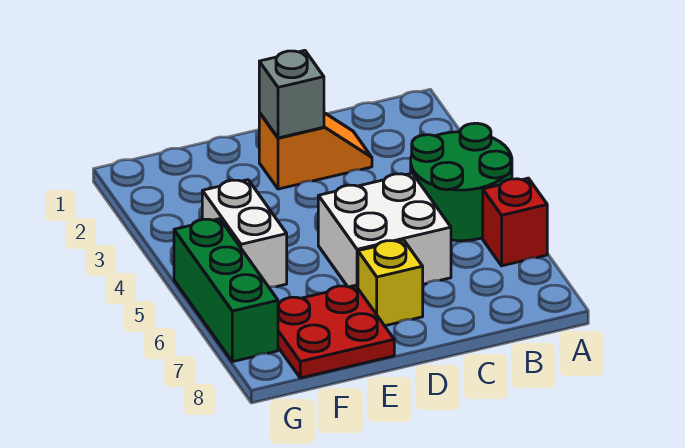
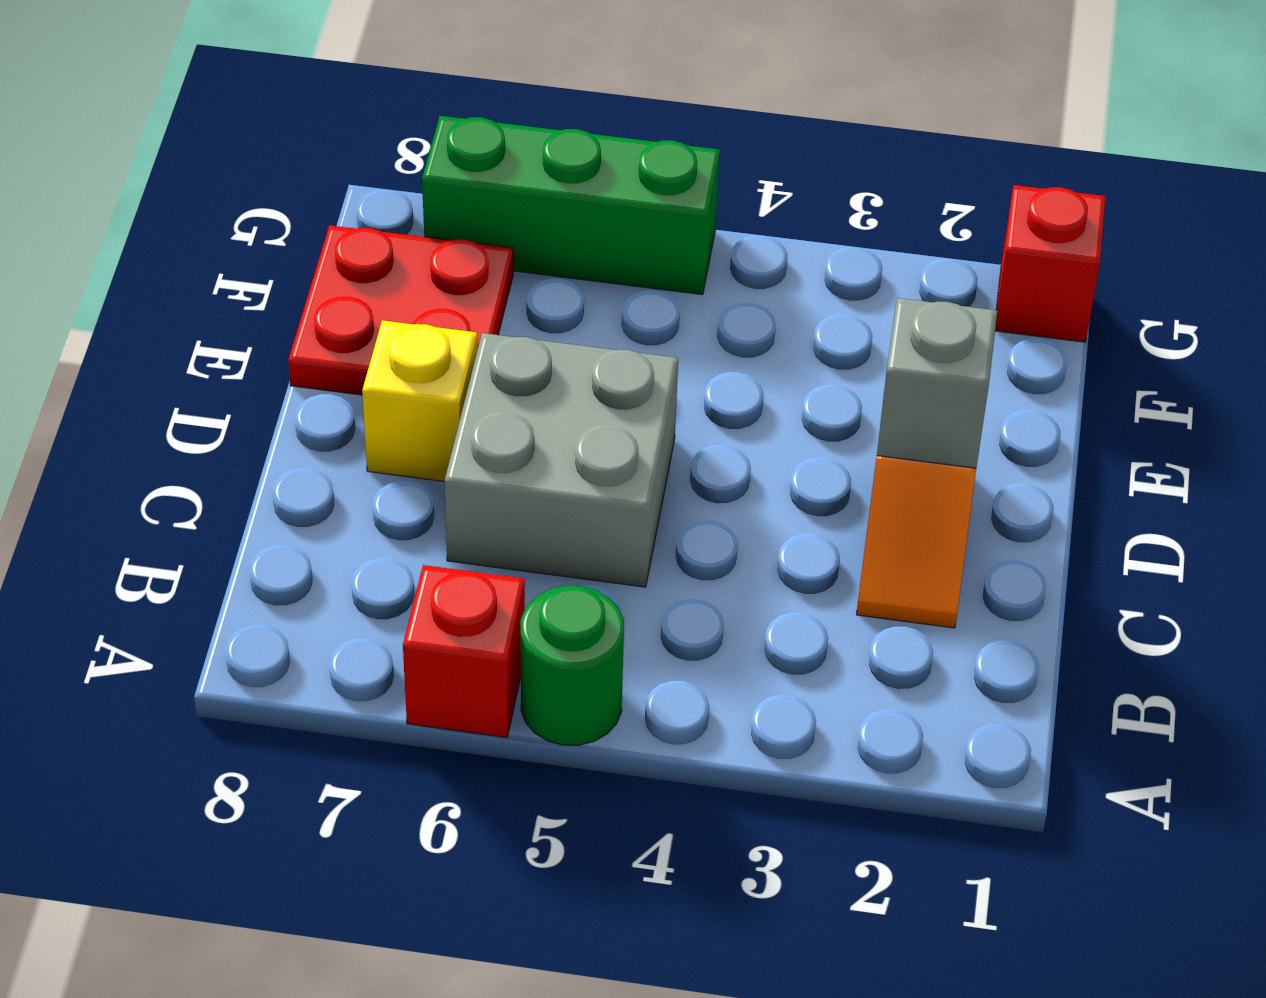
green round brick A4:B5 level 1 -> green round brick A5 level 1
white brick C5:D6 level 1 -> grey brick C5:D6 level 1
white brick F4:F5 level 1 -> none
none -> red brick G1 level 1

